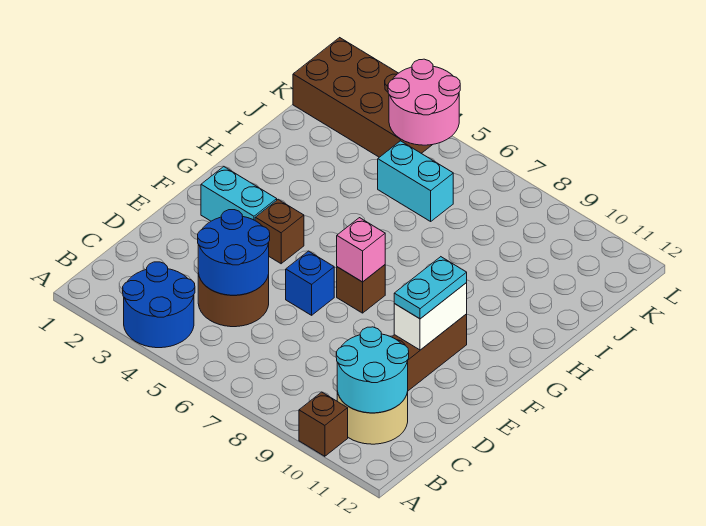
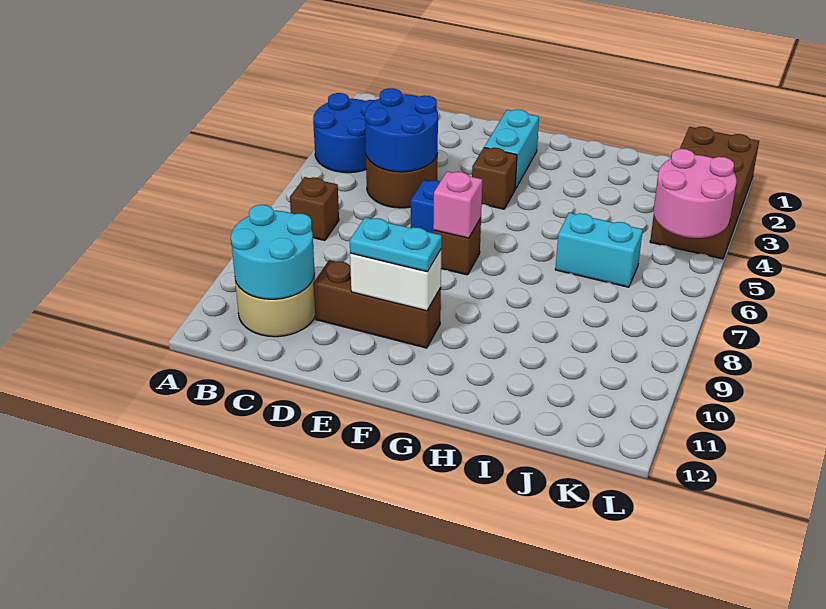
brown brick A10 level 1 -> brown brick B7 level 1
cyan brick J5:J6 level 1 -> cyan brick I6:J6 level 1

